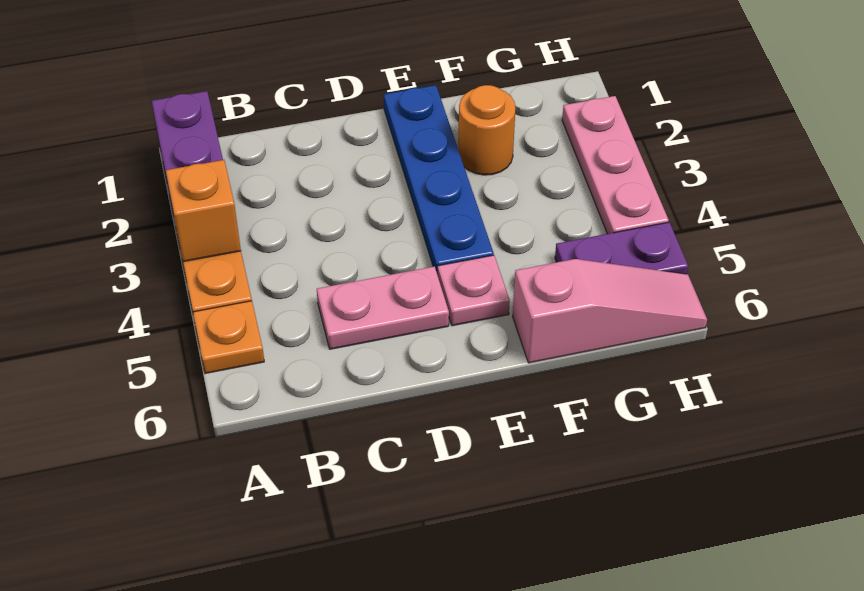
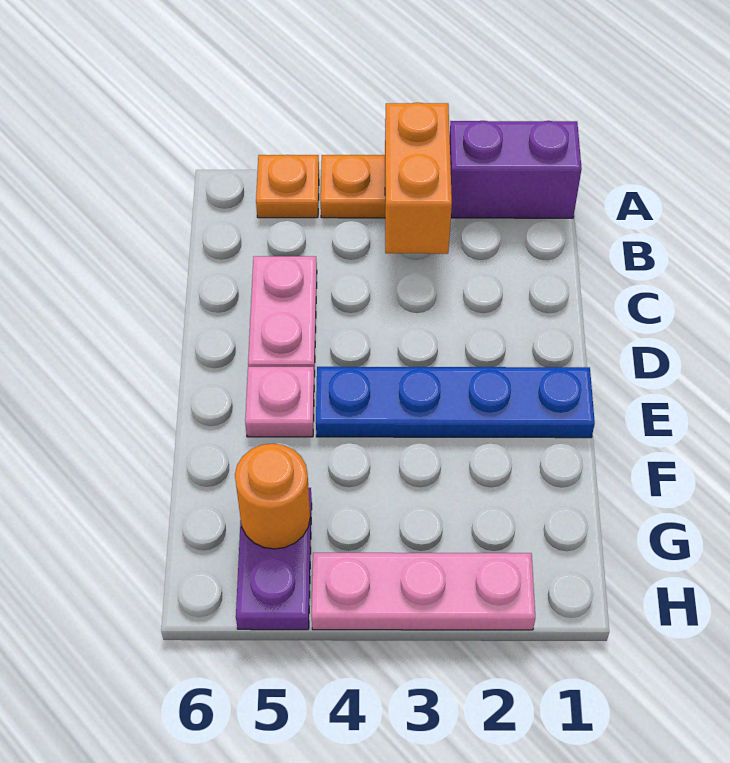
orange brick A3 level 2 -> orange brick A3:B3 level 2
orange round brick F2 level 1 -> orange round brick G5 level 2
pink slope F6:H6 level 1 top F -> none

